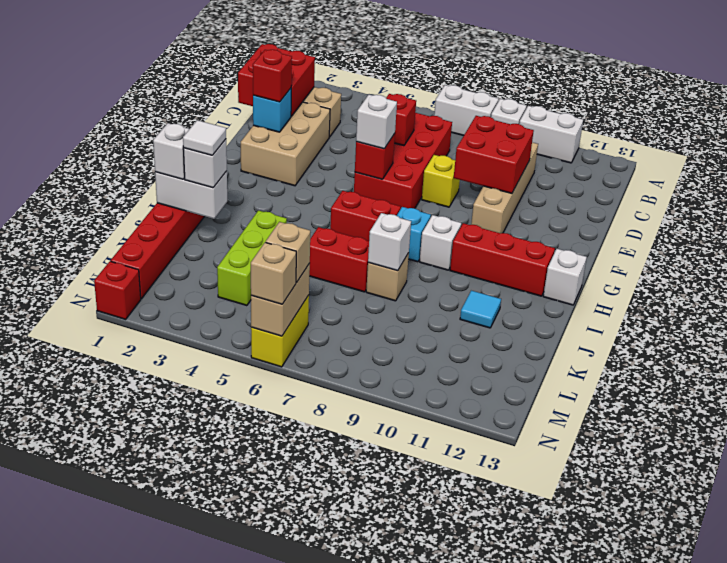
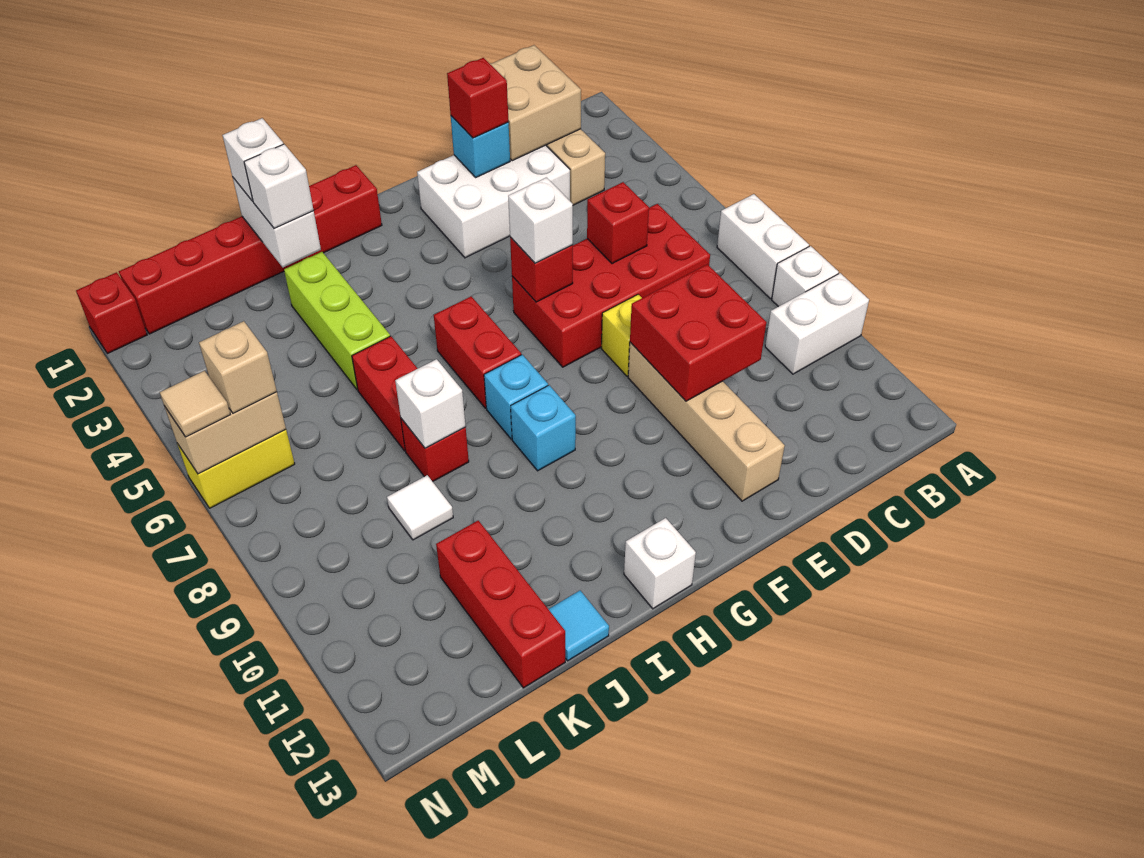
white brick A10:A11 level 1 -> white brick A10:B10 level 1
red brick C1:D2 level 2 -> tan brick C1:D2 level 2
tan brick C10:F10 level 1 -> tan brick E9:E12 level 1
tan brick D2:F3 level 1 -> white brick D2:F3 level 1
white brick H9 level 1 -> cyan brick H9 level 1
red brick H10:H12 level 1 -> red brick K11:K13 level 1
white tile J2 level 4 -> white tile K9 level 1
lime brick J4:L4 level 1 -> lime brick J3:J5 level 1
tan brick J8 level 1 -> red brick J8 level 1
cyan tile J11 level 1 -> cyan tile J13 level 1
tan brick N6 level 3 -> tan tile N6 level 3

